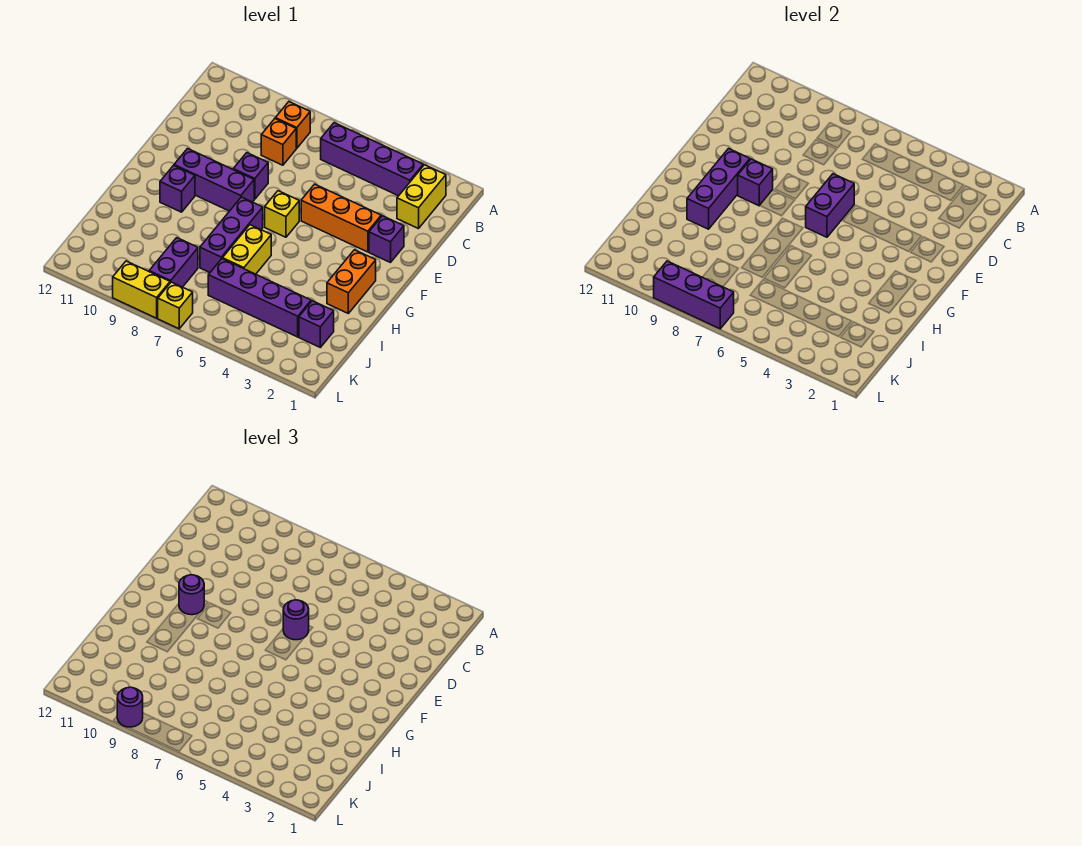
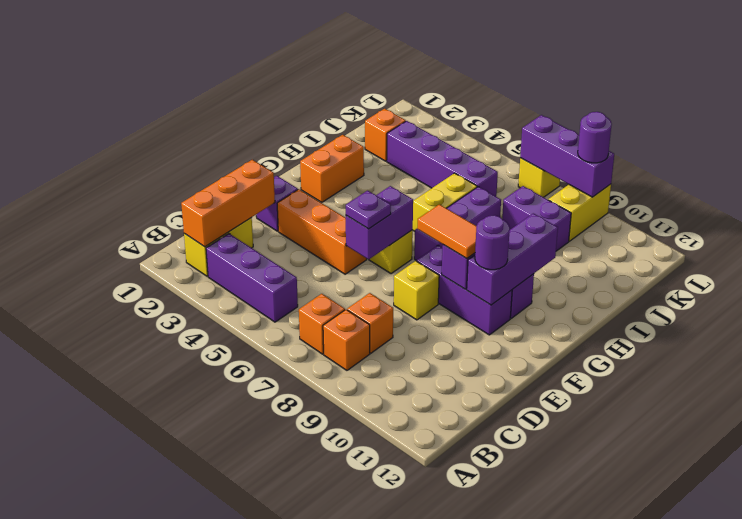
none -> orange brick B2:D2 level 2
purple brick B3:B6 level 1 -> purple brick B3:B5 level 1
none -> orange brick B7 level 1
purple round brick E6 level 3 -> purple plate E6 level 3
purple brick E8 level 1 -> yellow brick E8 level 1
none -> orange tile F8:F9 level 3
purple brick J2 level 1 -> orange brick J2 level 1
purple brick J8:K8 level 1 -> purple brick J8:J9 level 1
yellow brick L8:L9 level 1 -> yellow brick K9:L9 level 1

